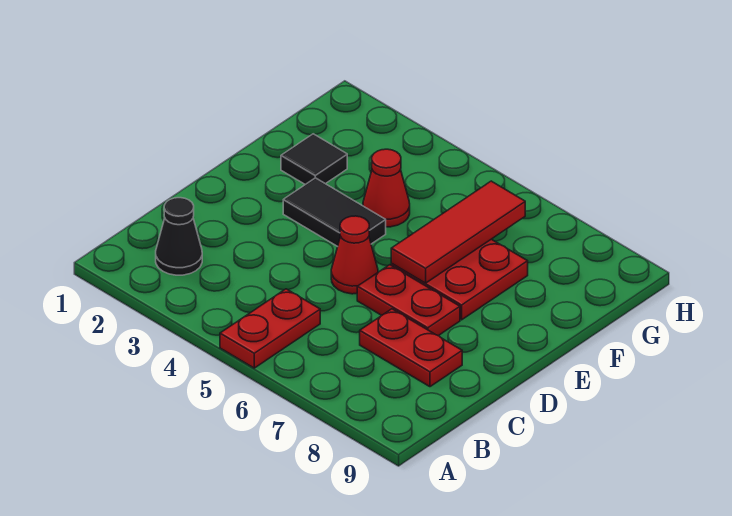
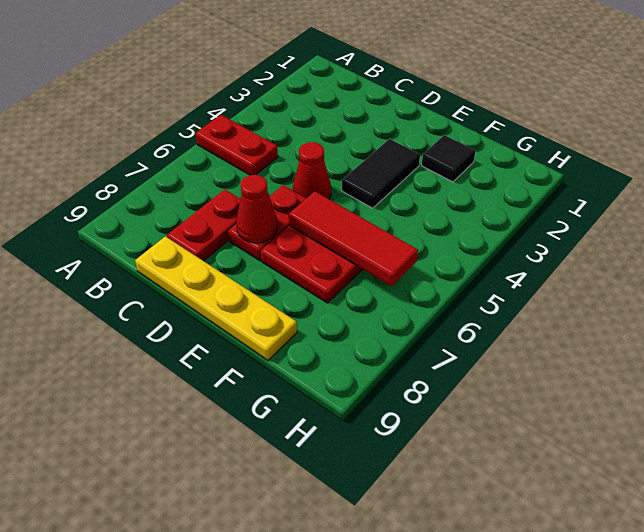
black cone B2 level 1 -> none
none -> yellow plate C9:F9 level 1
red cone F4 level 1 -> red cone D7 level 2

